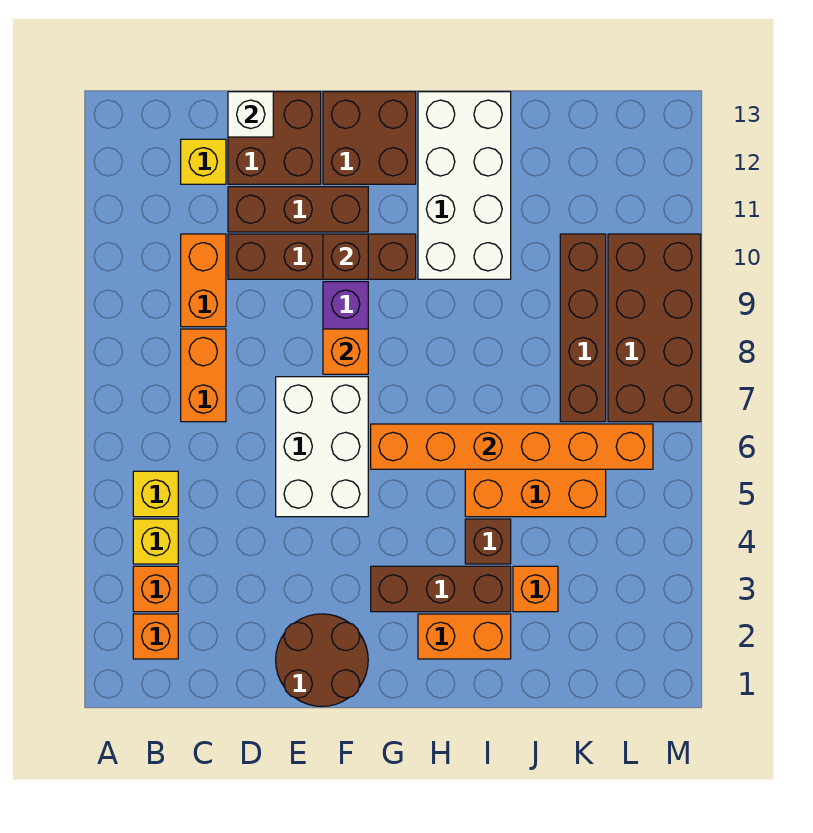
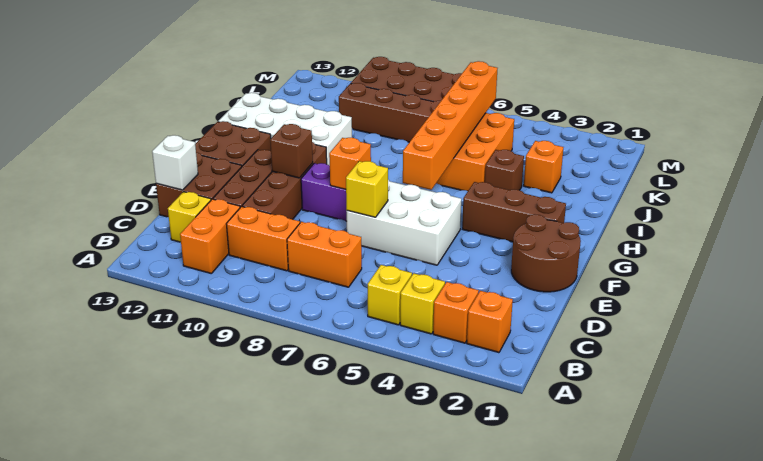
none -> yellow brick E7 level 2
brown brick G3:I3 level 1 -> brown brick G2:G4 level 1
orange brick H2:I2 level 1 -> orange brick B11:C11 level 1

